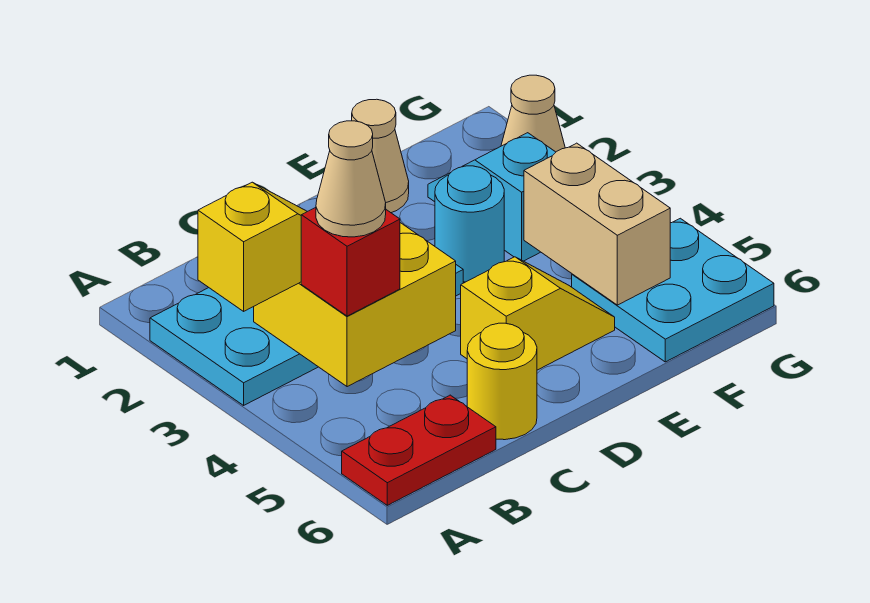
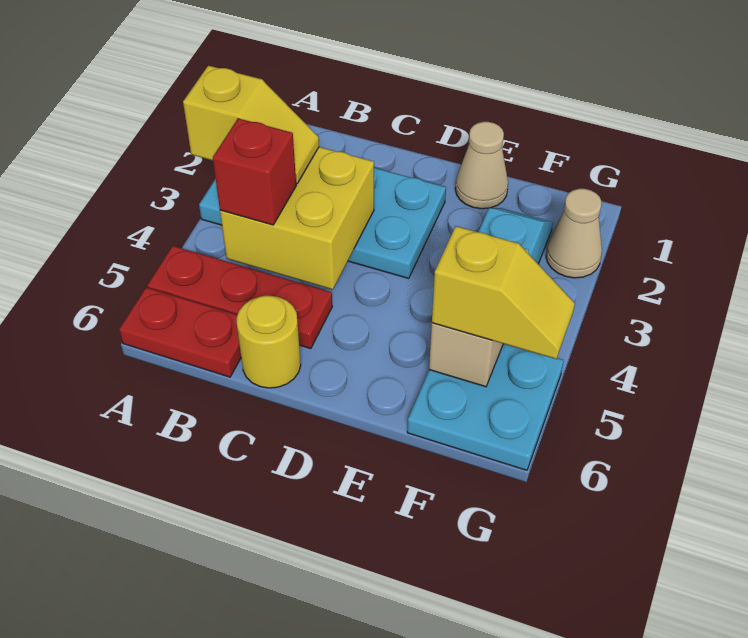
none -> red plate A5:C5 level 1
tan cone B4 level 4 -> none
yellow slope D5:E5 level 1 top D -> yellow slope F5:G5 level 3 top F
cyan round brick E3 level 1 -> none

